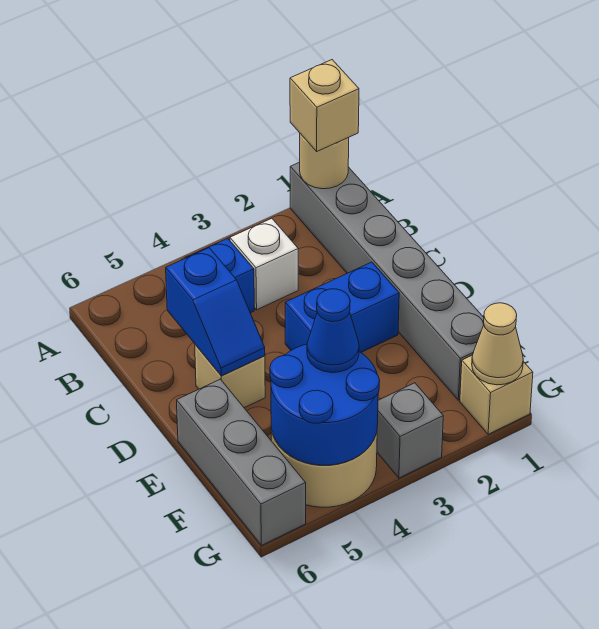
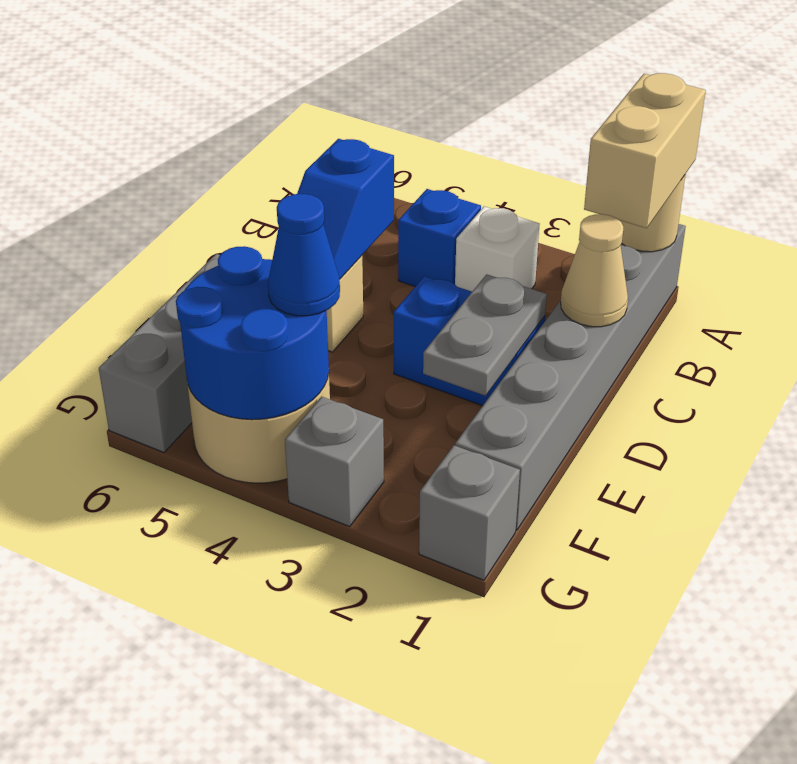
tan brick A1 level 3 -> tan brick A1:B1 level 3
none -> grey plate D2:E2 level 2
tan brick G1 level 1 -> grey brick G1 level 1
tan cone G1 level 2 -> tan cone C1 level 2

